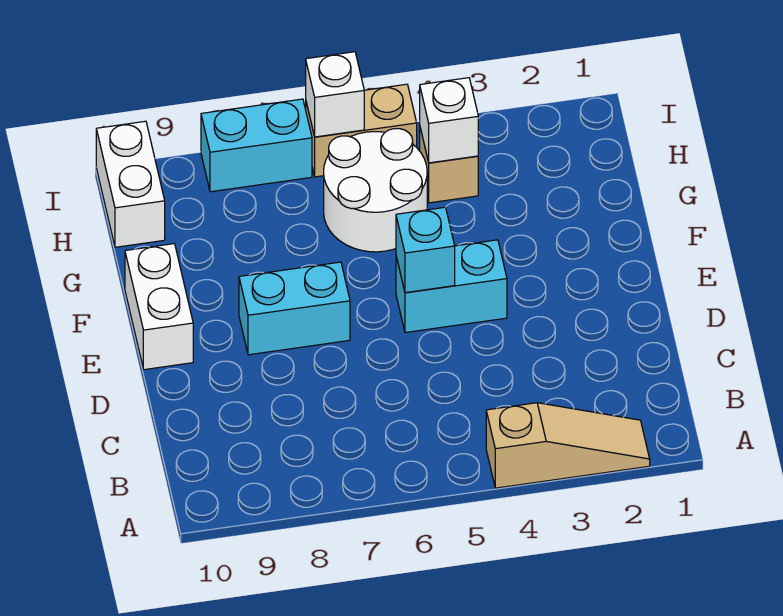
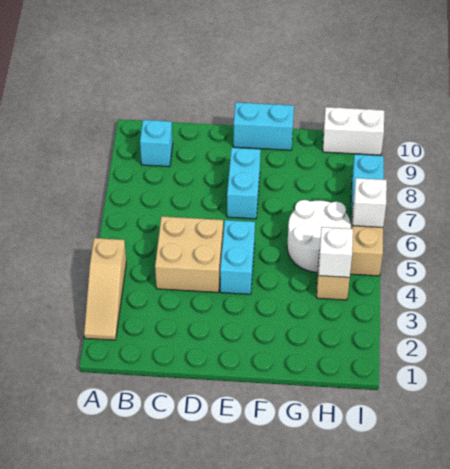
none -> tan brick C4:D5 level 1
cyan brick E5 level 2 -> cyan brick B9 level 1
white brick E10:F10 level 1 -> cyan brick E10:F10 level 1

